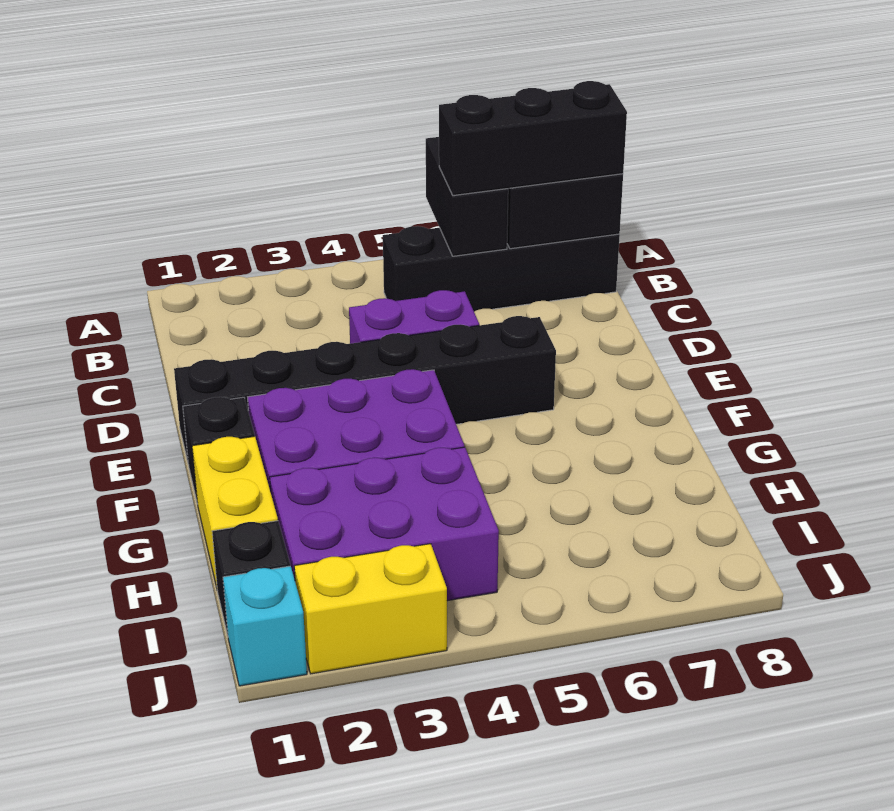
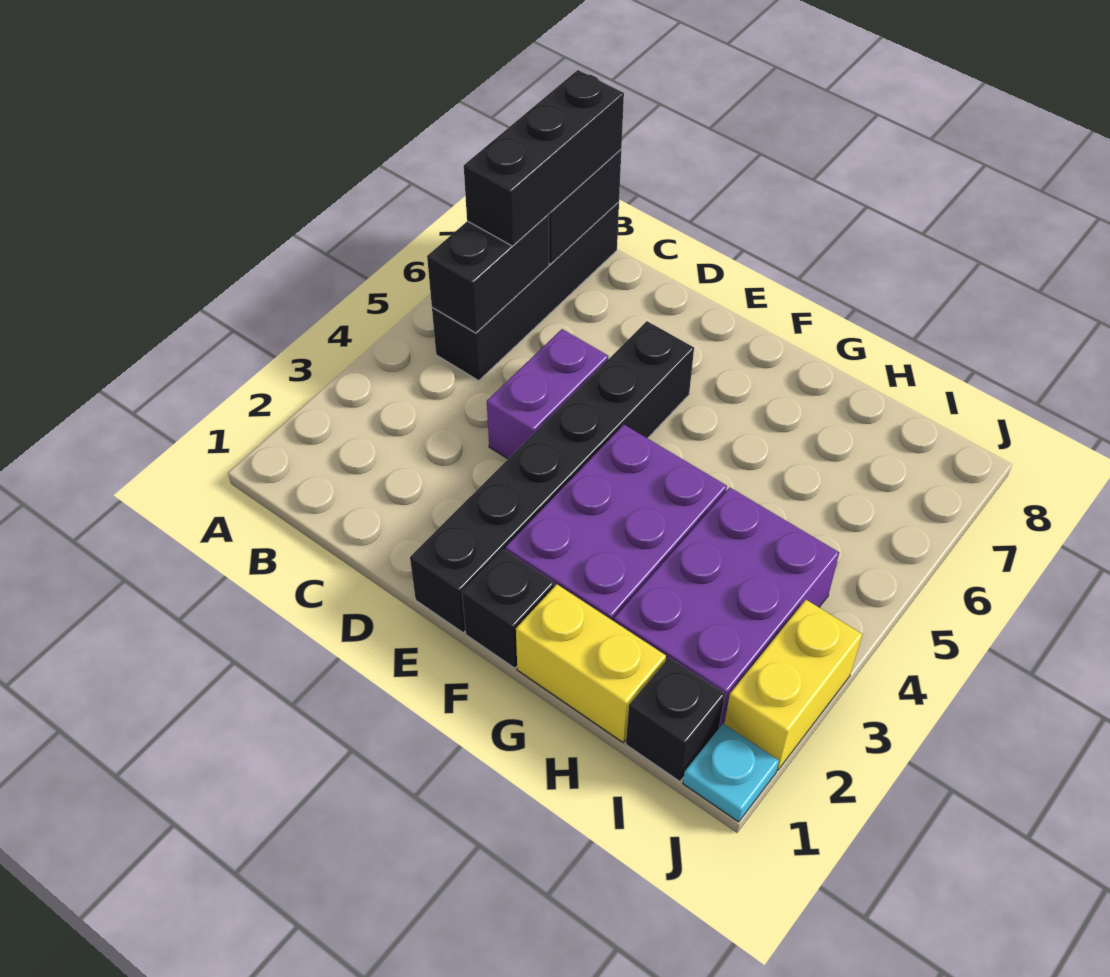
black brick A6:B6 level 2 -> black brick B5:B6 level 2
cyan brick J1 level 1 -> cyan plate J1 level 1

